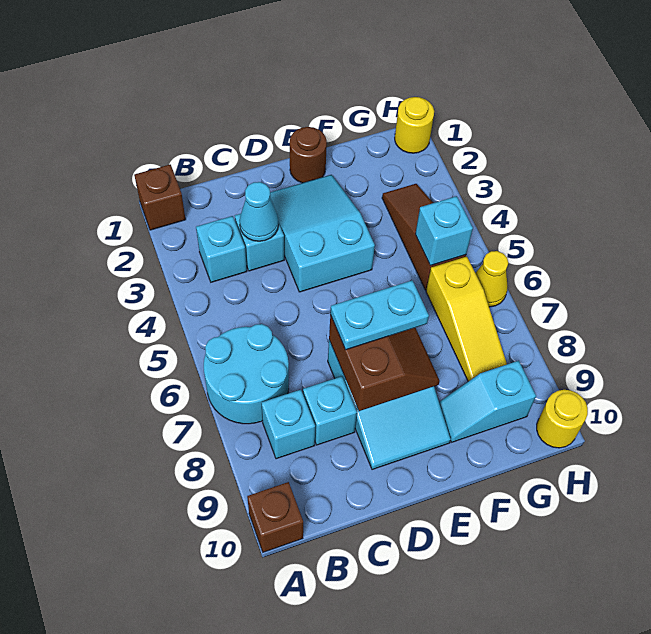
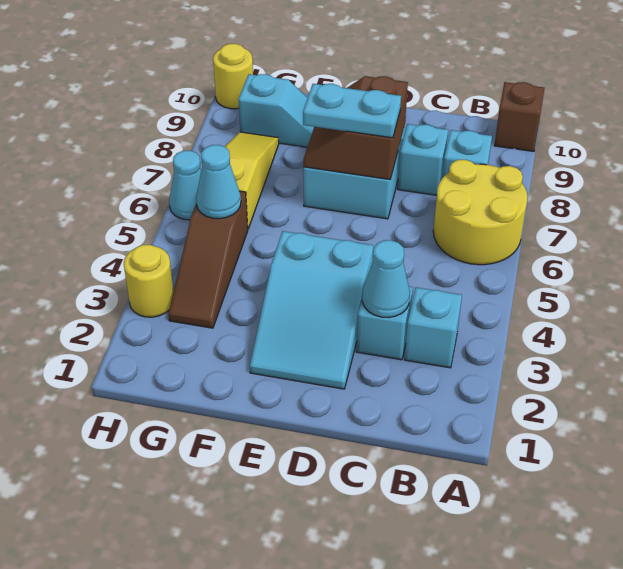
brown brick A1 level 1 -> none
cyan round brick A6:B7 level 1 -> yellow round brick A6:B7 level 1
brown round brick E1 level 1 -> none
cyan brick G5 level 2 -> cyan cone G5 level 2
yellow round brick H1 level 1 -> yellow round brick H3 level 1
yellow cone H6 level 1 -> cyan cone H6 level 1

